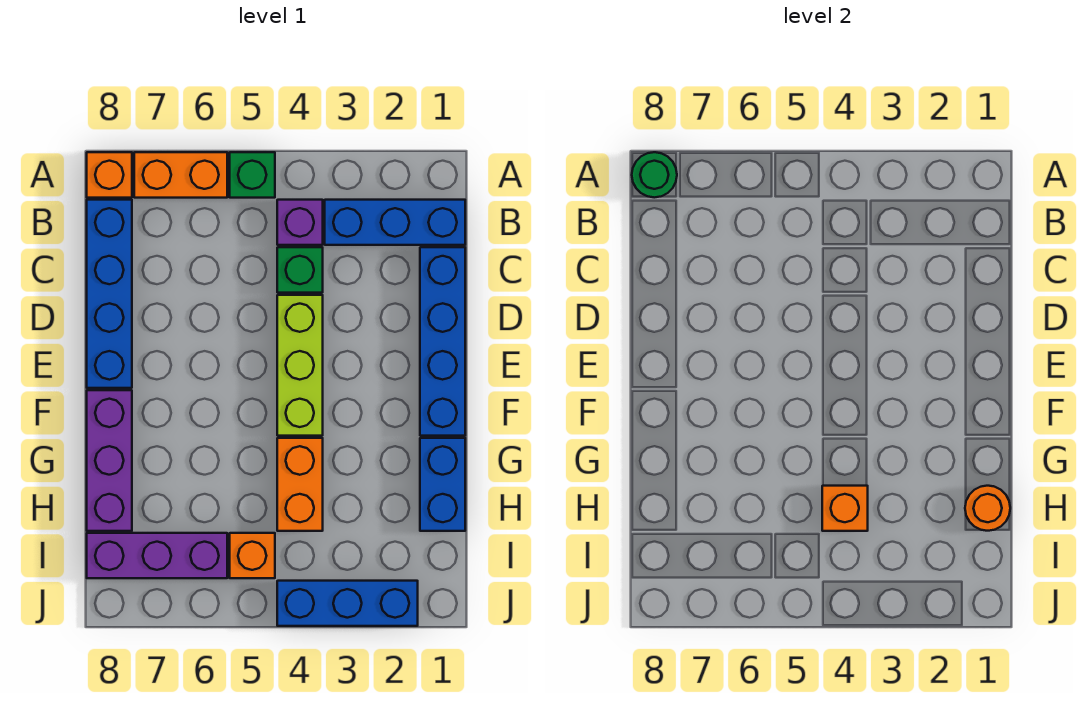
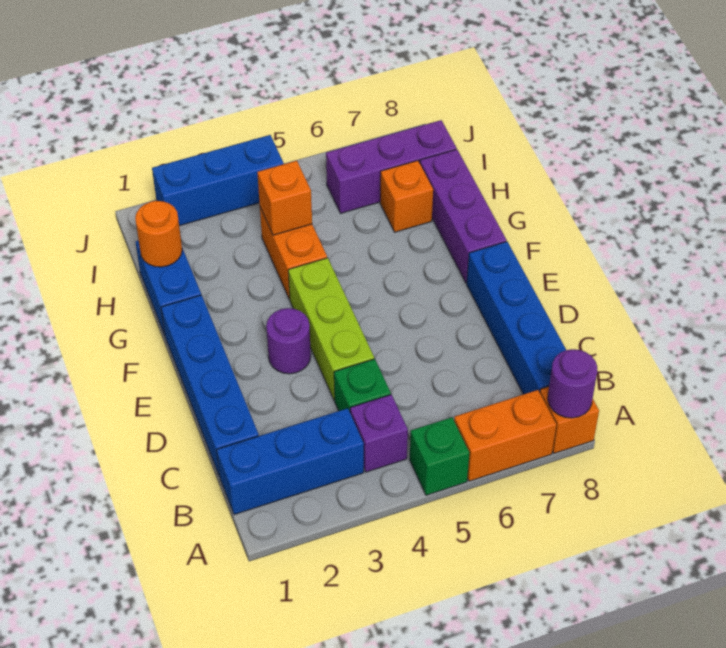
green round brick A8 level 2 -> purple round brick A8 level 2
none -> purple round brick E3 level 1
orange brick I5 level 1 -> orange brick H7 level 1

